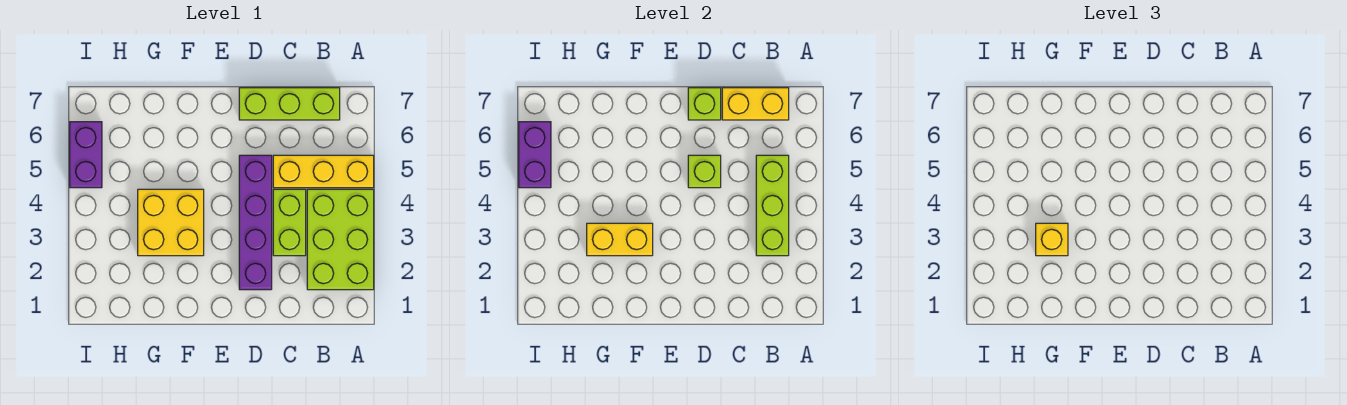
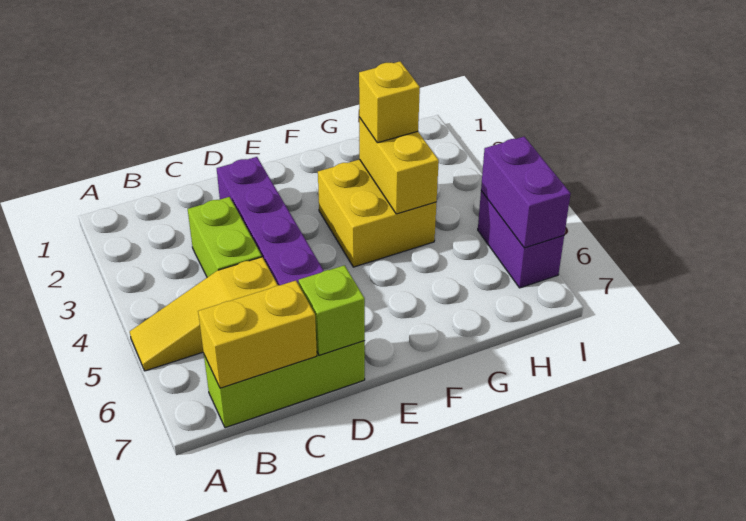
lime brick A2:B4 level 1 -> none
yellow brick A5:C5 level 1 -> yellow slope A5:C5 level 1 top C
lime brick B3:B5 level 2 -> none
lime brick D5 level 2 -> none
yellow brick F3:G3 level 2 -> yellow brick G3:G4 level 2

